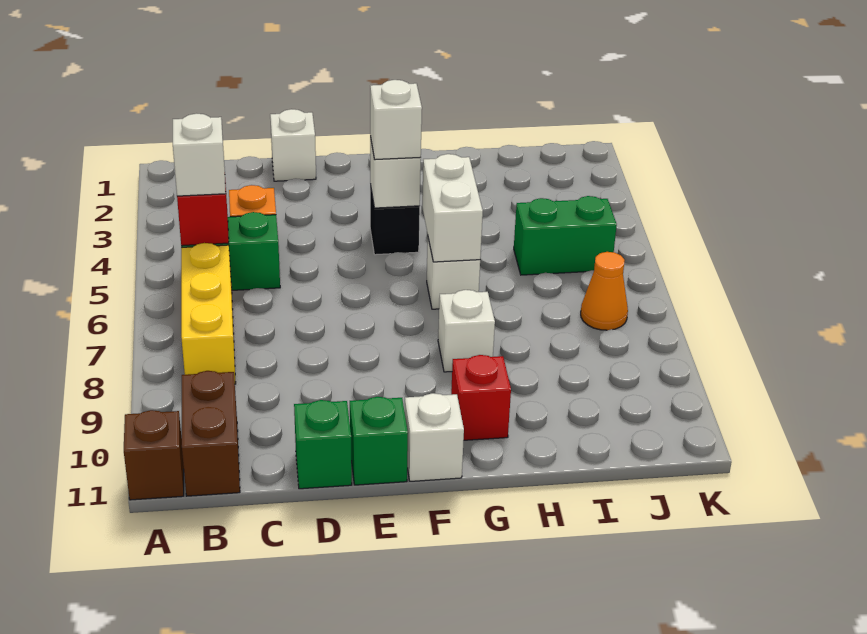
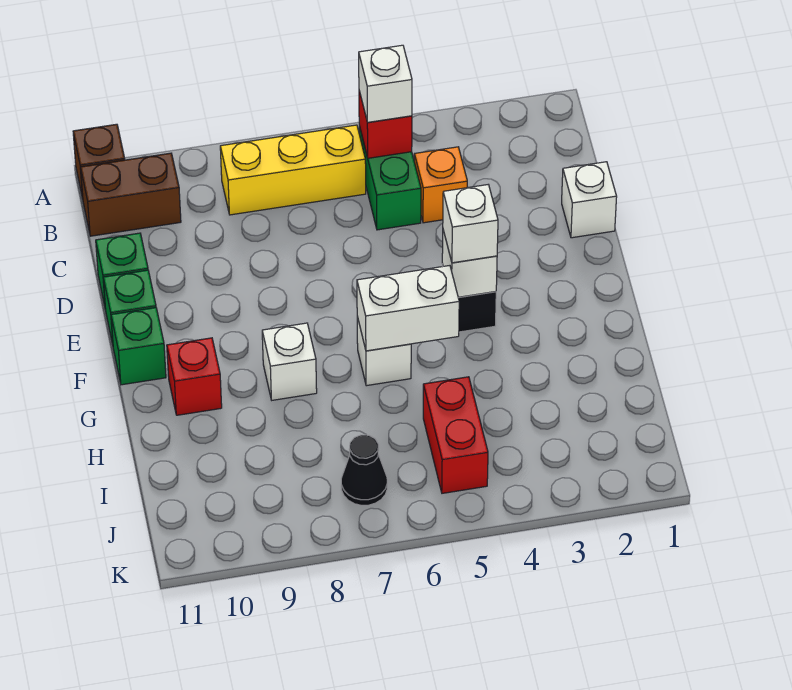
white brick F11 level 1 -> green brick F11 level 1
green brick I5:J5 level 1 -> red brick I5:J5 level 1
orange cone J7 level 1 -> black cone J7 level 1

